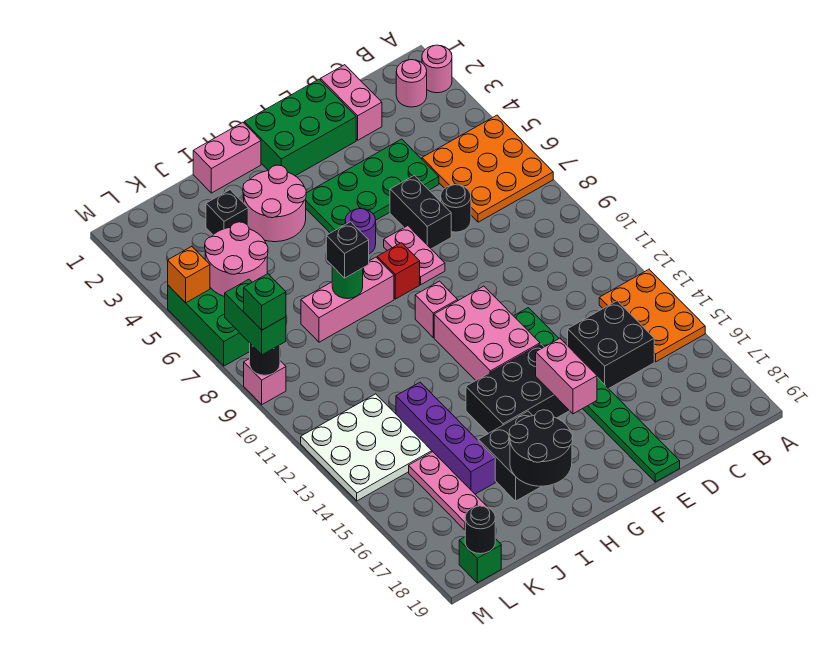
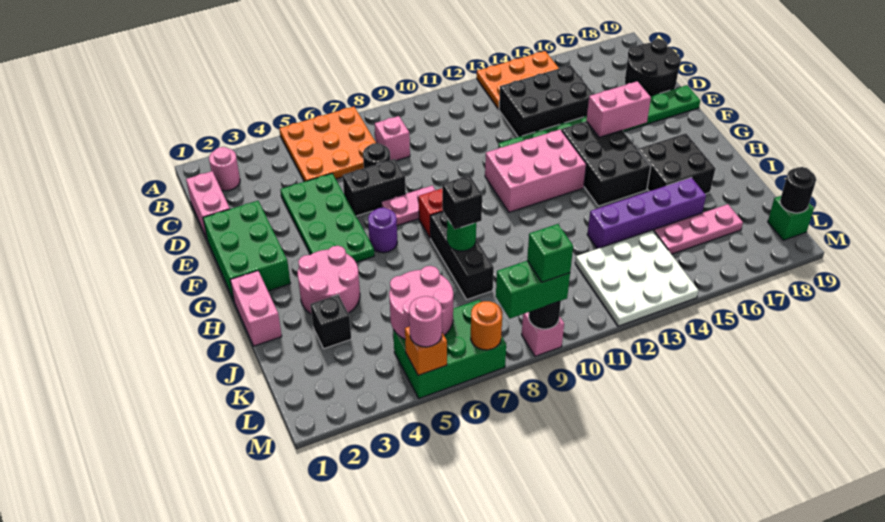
pink round brick A2 level 1 -> pink round brick M5 level 3
black brick C14:D15 level 1 -> black brick C13:D15 level 1
pink brick D1:D2 level 1 -> pink brick C1:D1 level 1
pink brick G10 level 1 -> pink brick C8 level 1
pink brick H8:J8 level 1 -> black brick H8:J8 level 1
black round brick H17:I18 level 2 -> black round brick C18:D19 level 1
none -> orange round brick M7 level 2

